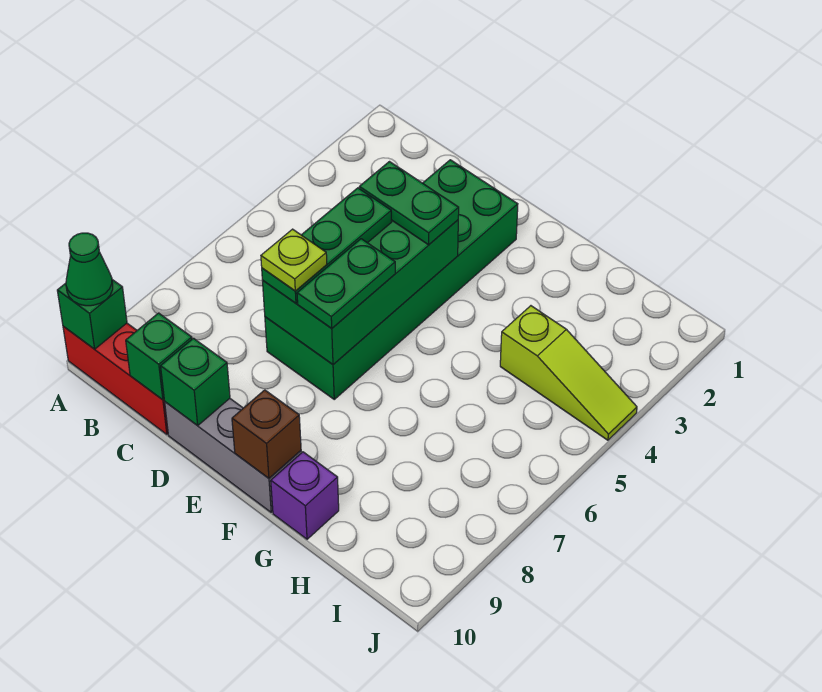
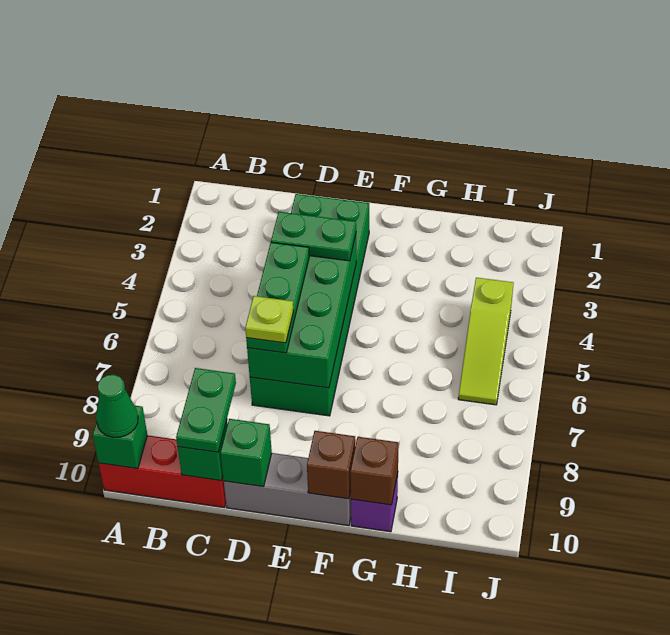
green plate E6:E7 level 3 -> green plate C9:C10 level 3
none -> brown brick G10 level 2
lime slope H4:J4 level 1 top H -> lime slope I4:I6 level 1 top 4

